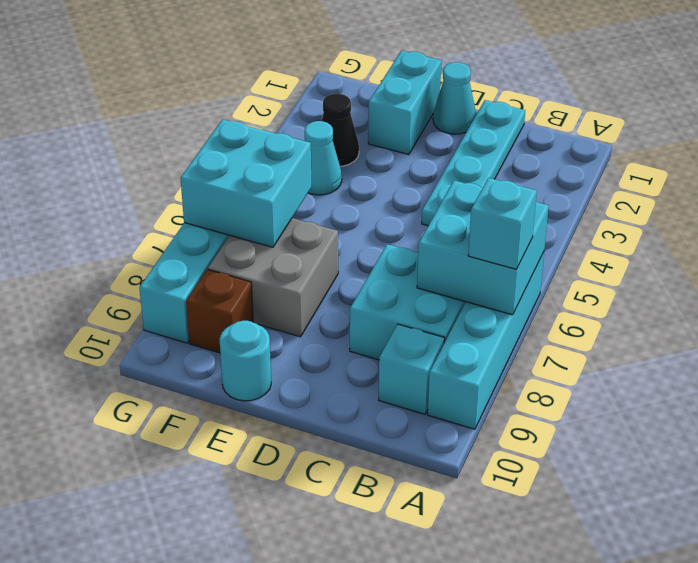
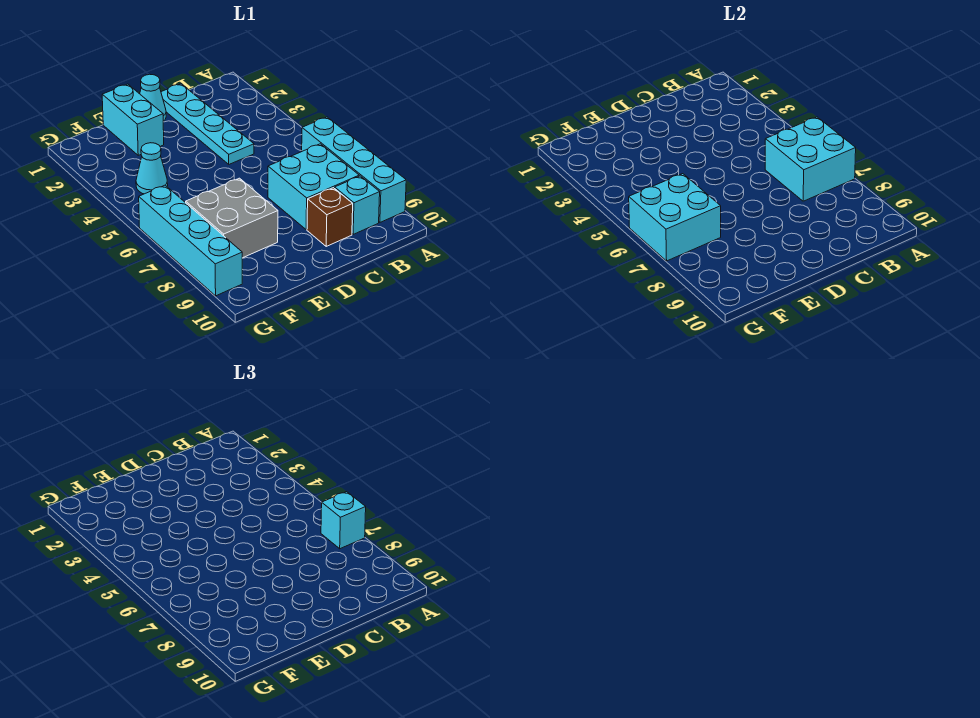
cyan round brick E10 level 1 -> none
black cone F3 level 1 -> none
brown brick F9 level 1 -> brown brick C9 level 1

